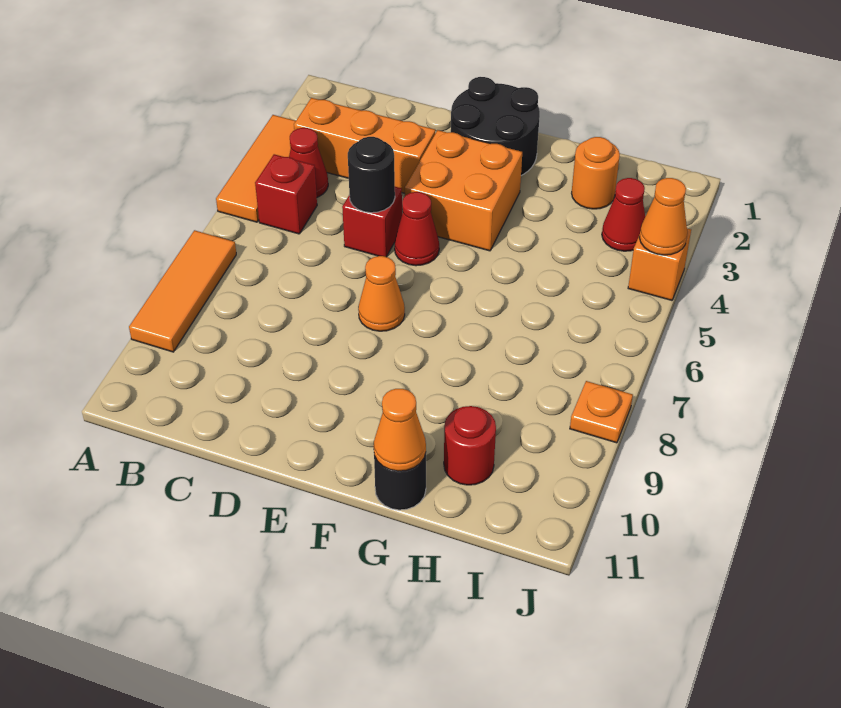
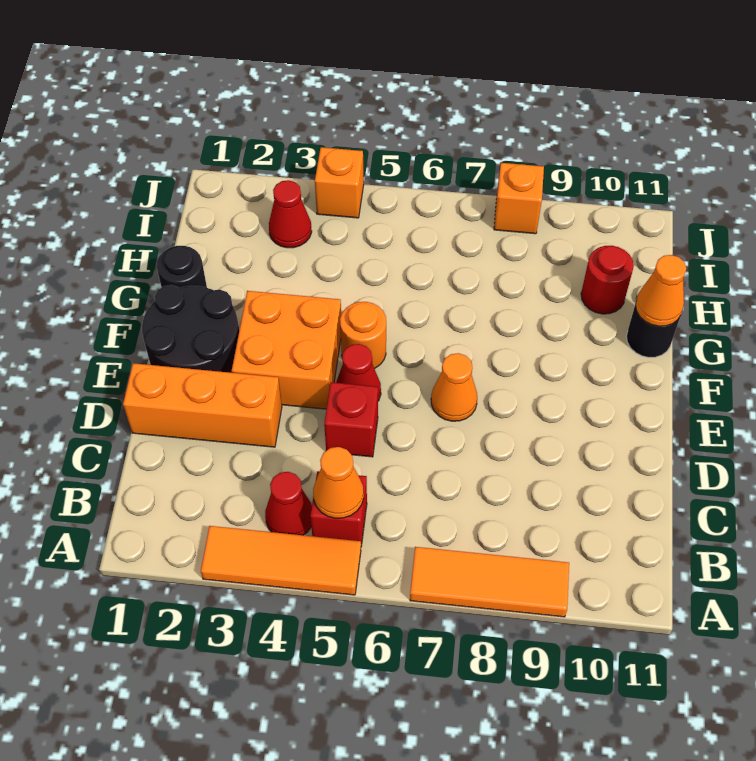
orange brick B3:D3 level 1 -> orange brick D1:D3 level 1
black round brick D5 level 2 -> black round brick G1 level 1
orange round brick H2 level 1 -> orange round brick F5 level 1
orange cone J4 level 2 -> orange cone B5 level 2
orange plate J8 level 1 -> orange brick J8 level 1

